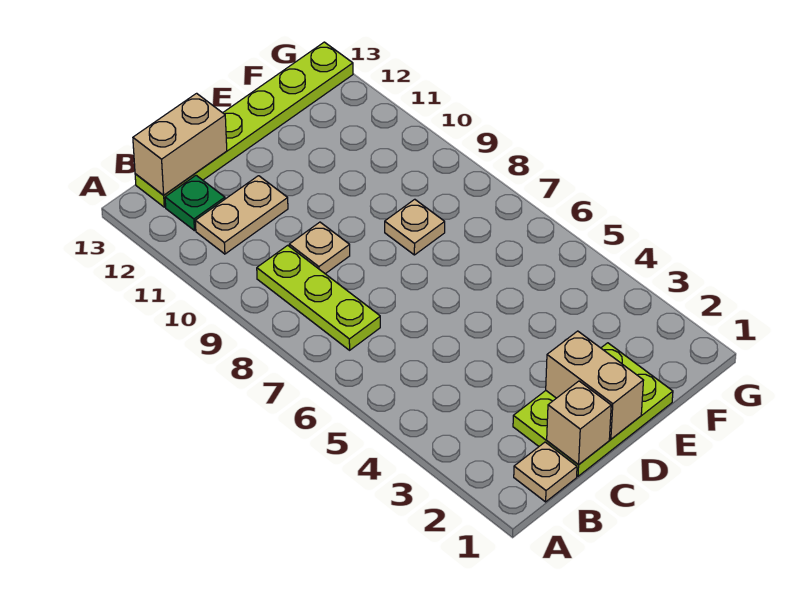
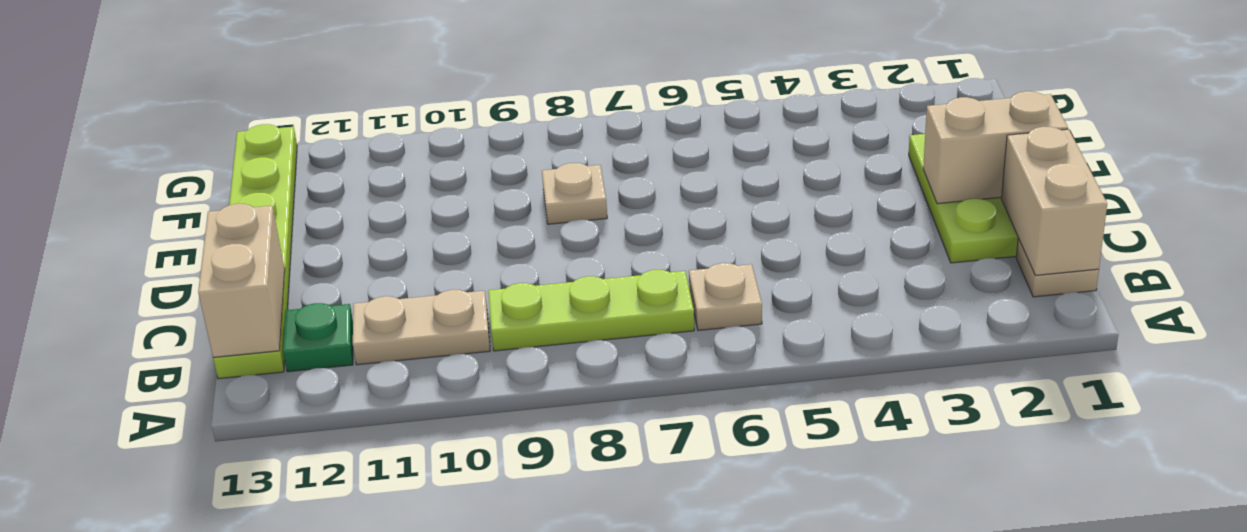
tan plate B11:C11 level 1 -> tan plate B10:B11 level 1
tan brick C1 level 2 -> tan brick B1:C1 level 2
tan plate C9 level 1 -> tan plate B6 level 1

